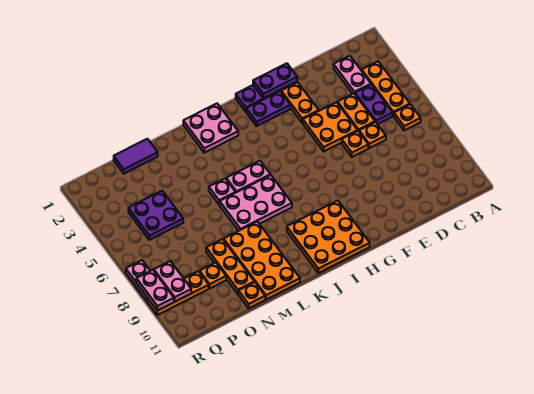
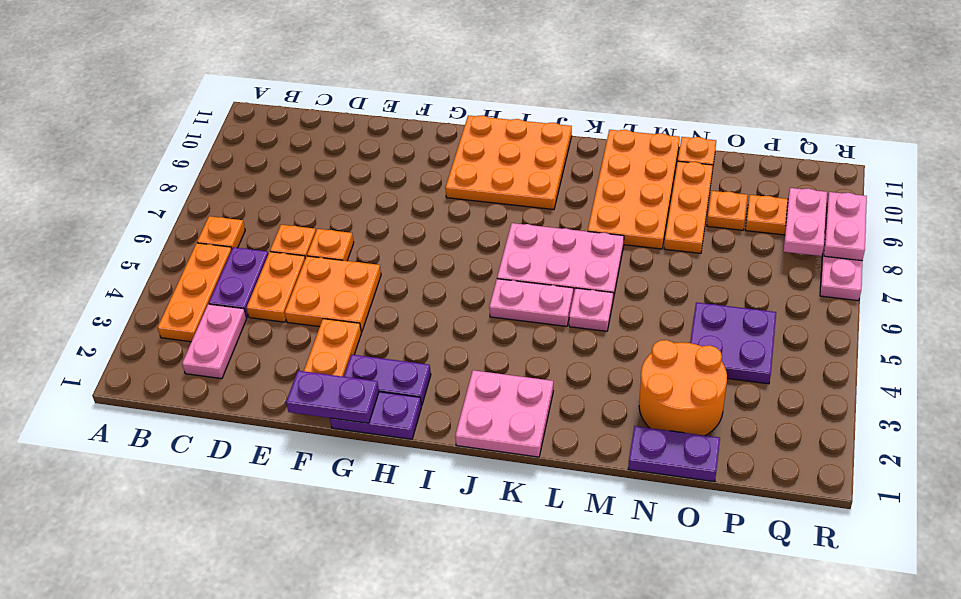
purple tile N1:O1 level 1 -> purple plate N1:O1 level 1
none -> orange round brick N2:O3 level 1

